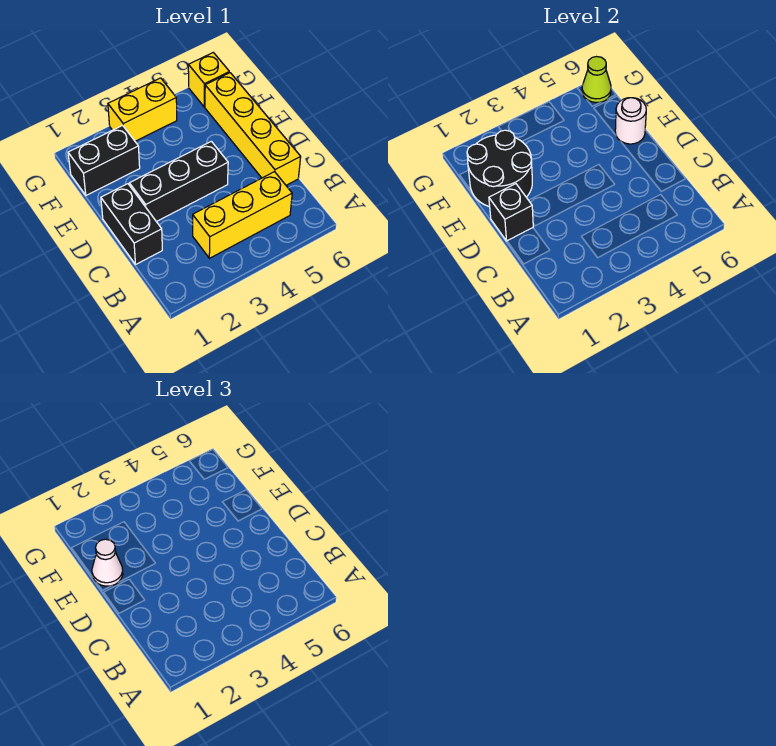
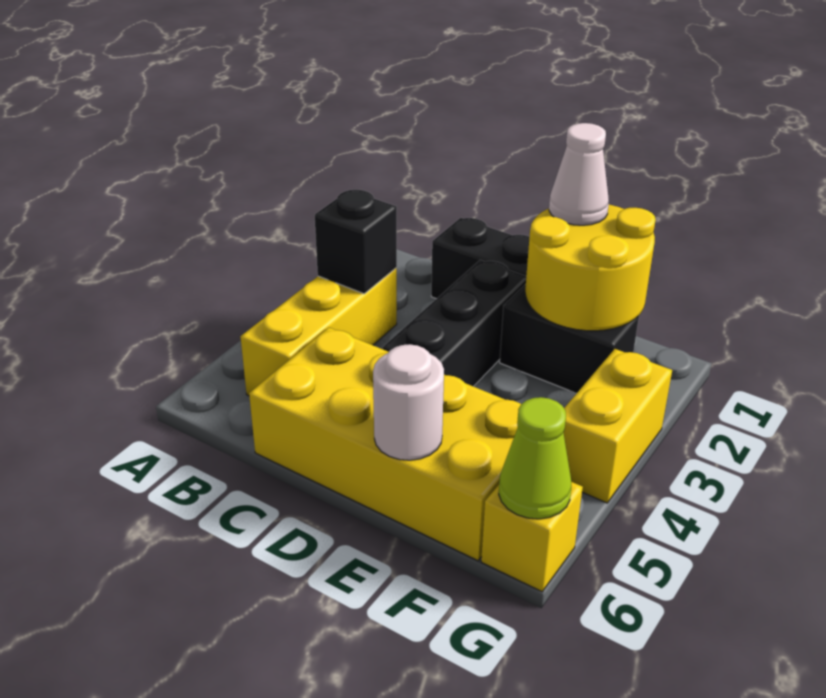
yellow brick C6:F6 level 1 -> yellow brick C5:F6 level 1
black brick D1 level 2 -> black brick B3 level 2
black round brick E1:F2 level 2 -> yellow round brick E1:F2 level 2
black brick F1:F2 level 1 -> black brick E2:F2 level 1

